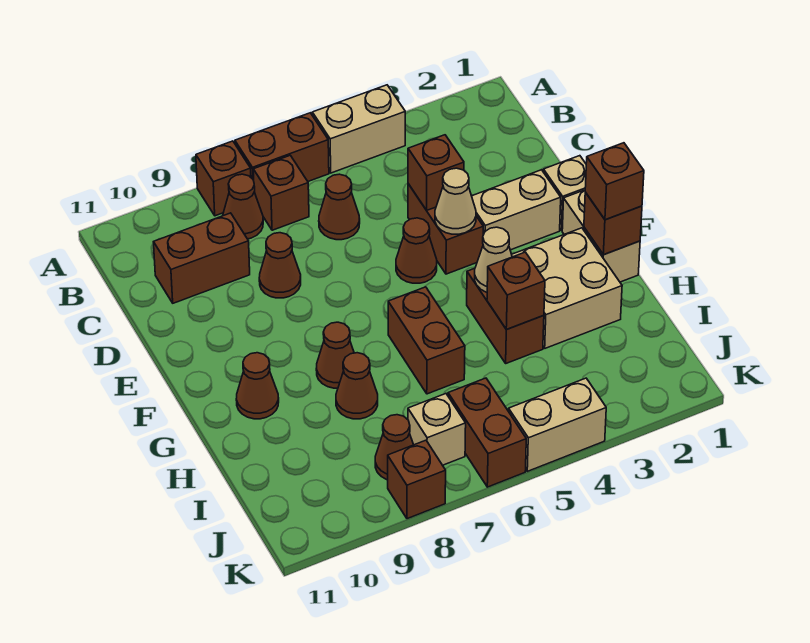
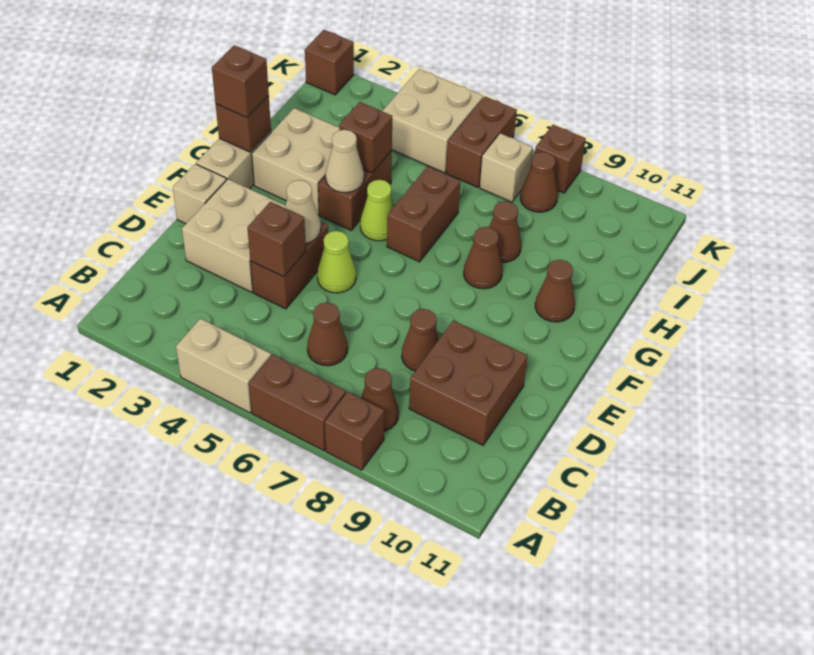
brown brick B7 level 1 -> brown brick K1 level 1
brown brick C9:C10 level 1 -> brown brick C9:D10 level 1
tan brick E2:E3 level 1 -> tan brick D2:E3 level 1
brown cone E5 level 1 -> lime cone E5 level 1
none -> lime cone G5 level 1
tan brick K4:K5 level 1 -> tan brick J4:K5 level 1

